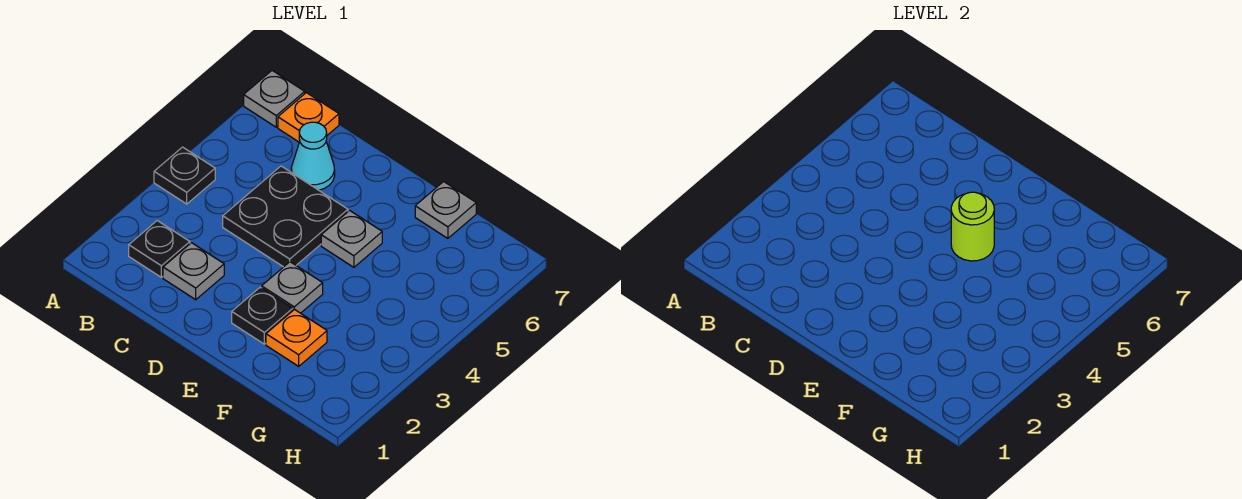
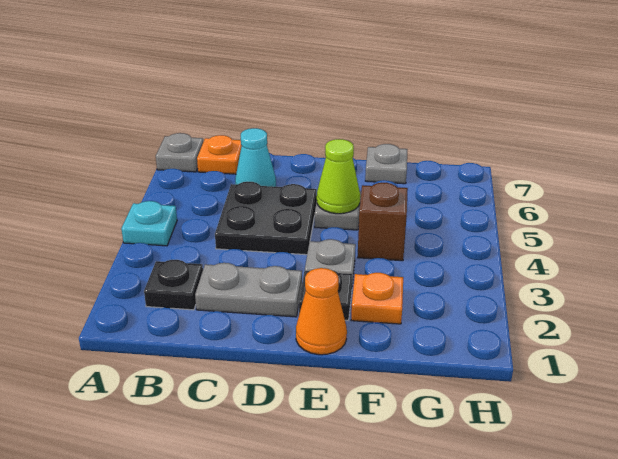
black plate A4 level 1 -> cyan plate A4 level 1
grey plate C2 level 1 -> grey plate C2:D2 level 1
none -> orange cone E1 level 1
lime round brick E5 level 2 -> lime cone E5 level 2
none -> brown brick F4 level 1

